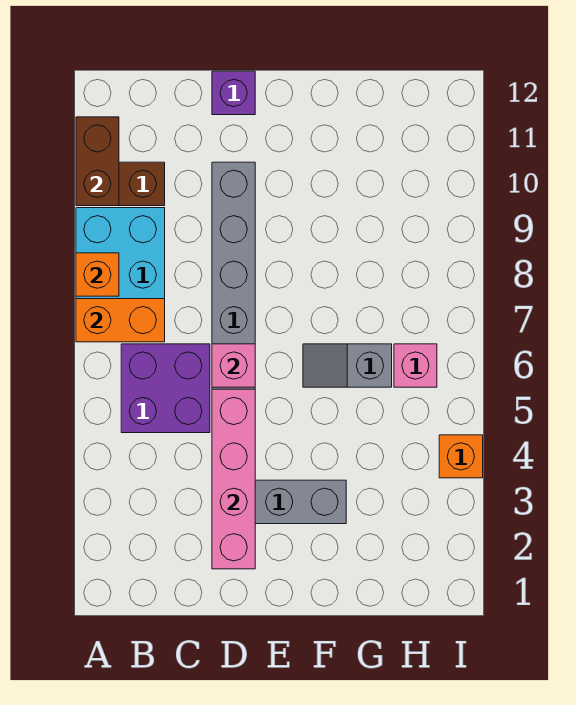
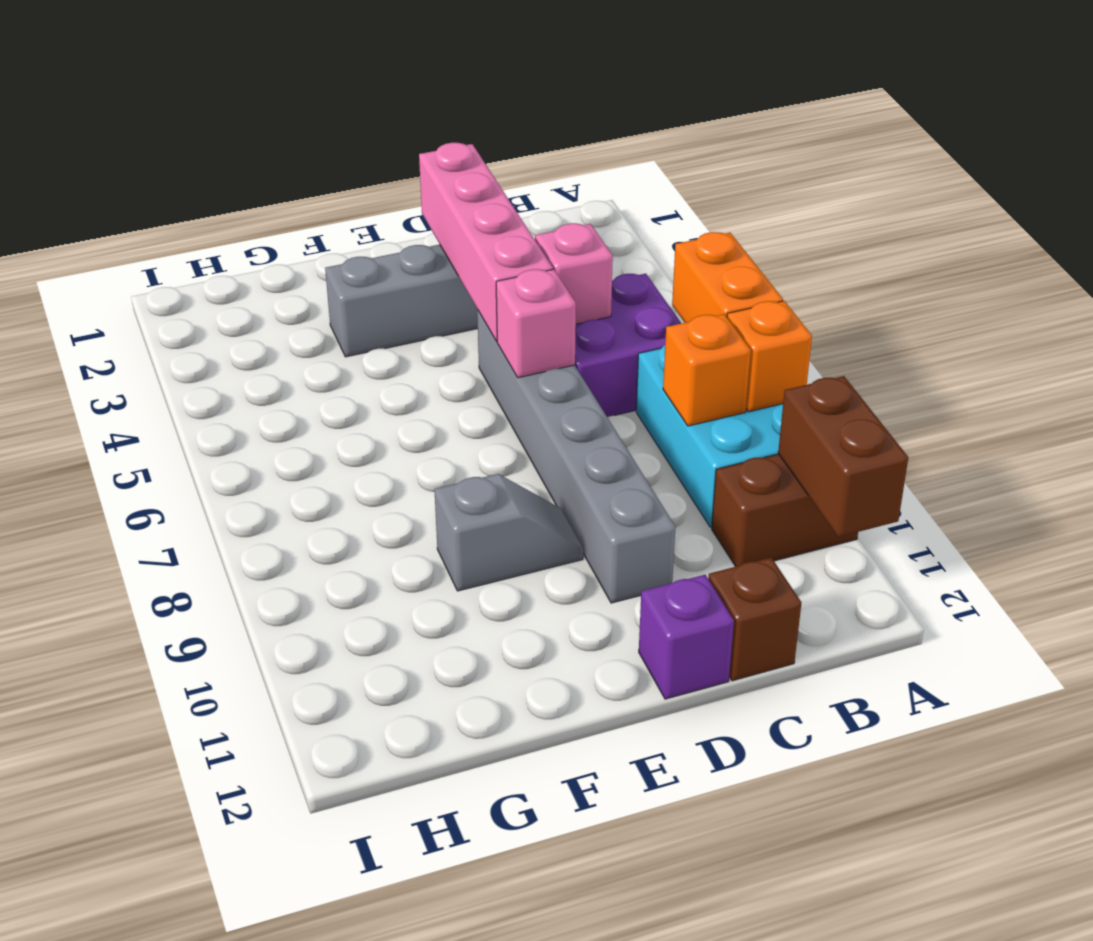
orange brick A7:B7 level 2 -> orange brick A6:A7 level 2
none -> brown brick C12 level 1
grey slope F6:G6 level 1 top G -> grey slope E9:F9 level 1 top F
pink brick H6 level 1 -> pink brick C5 level 2
orange brick I4 level 1 -> orange brick B8 level 2

